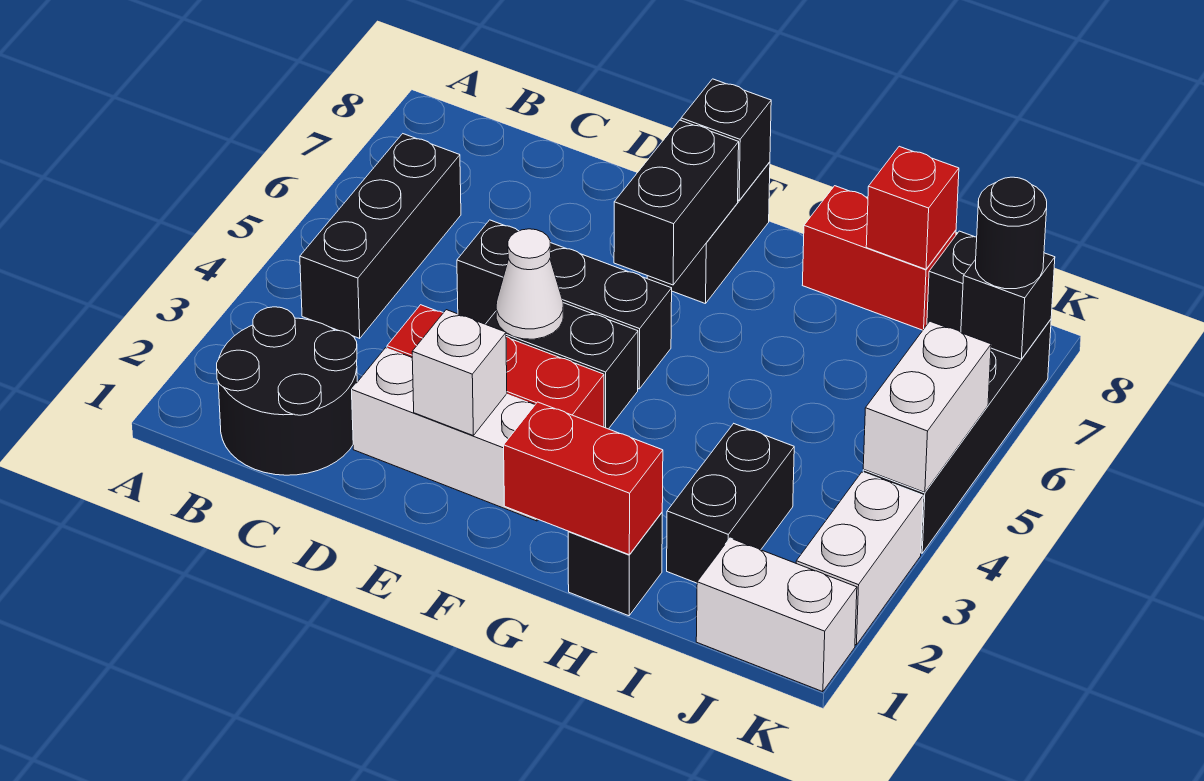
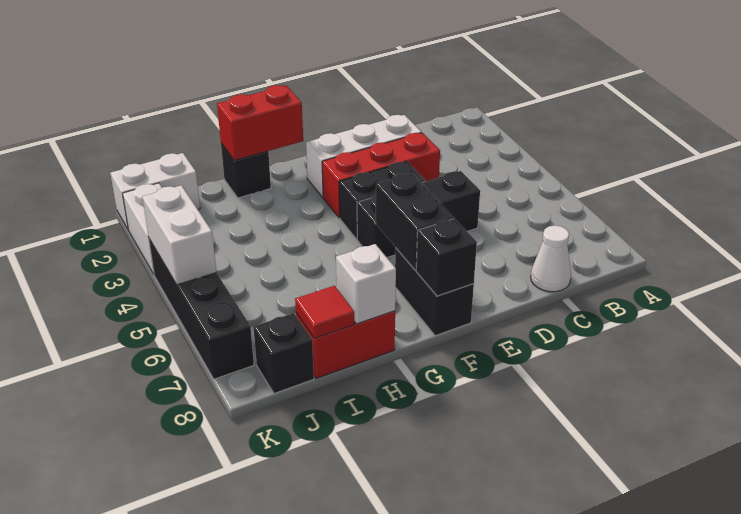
black round brick B1:C2 level 1 -> none
black brick B4:B6 level 1 -> none
white brick E2 level 2 -> white brick H8 level 2
white cone E4 level 2 -> white cone C8 level 1
black brick I2:I3 level 1 -> none
red brick I8 level 2 -> red tile I8 level 2
black brick K7 level 2 -> none
black round brick K7 level 3 -> none

